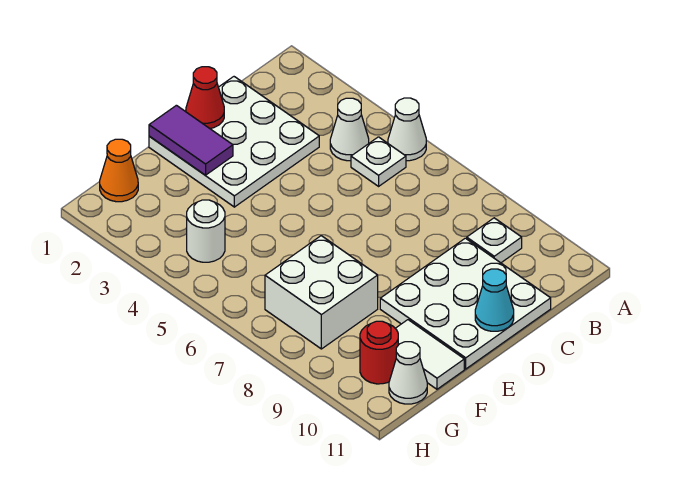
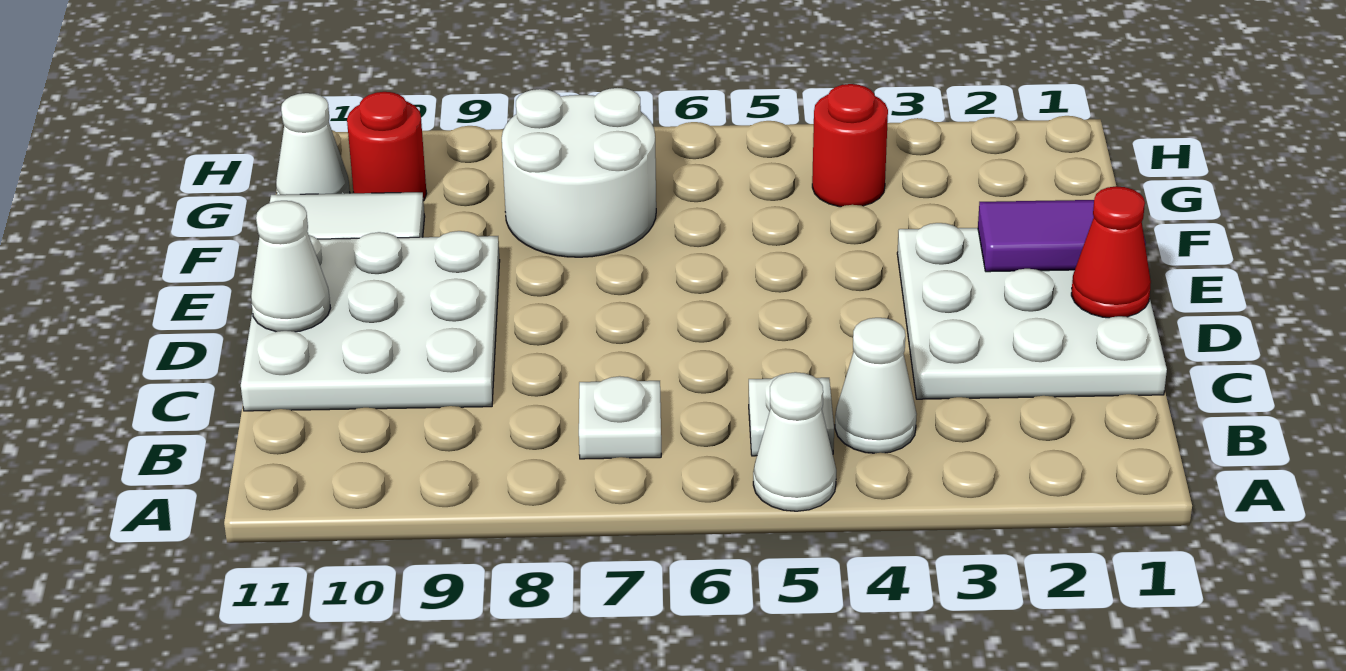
white plate B9 level 1 -> white plate B7 level 1
cyan cone D11 level 2 -> white cone D11 level 2
white brick F7:G8 level 1 -> white round brick F7:G8 level 1
orange cone G1 level 1 -> none
white round brick G4 level 1 -> red round brick G4 level 1

